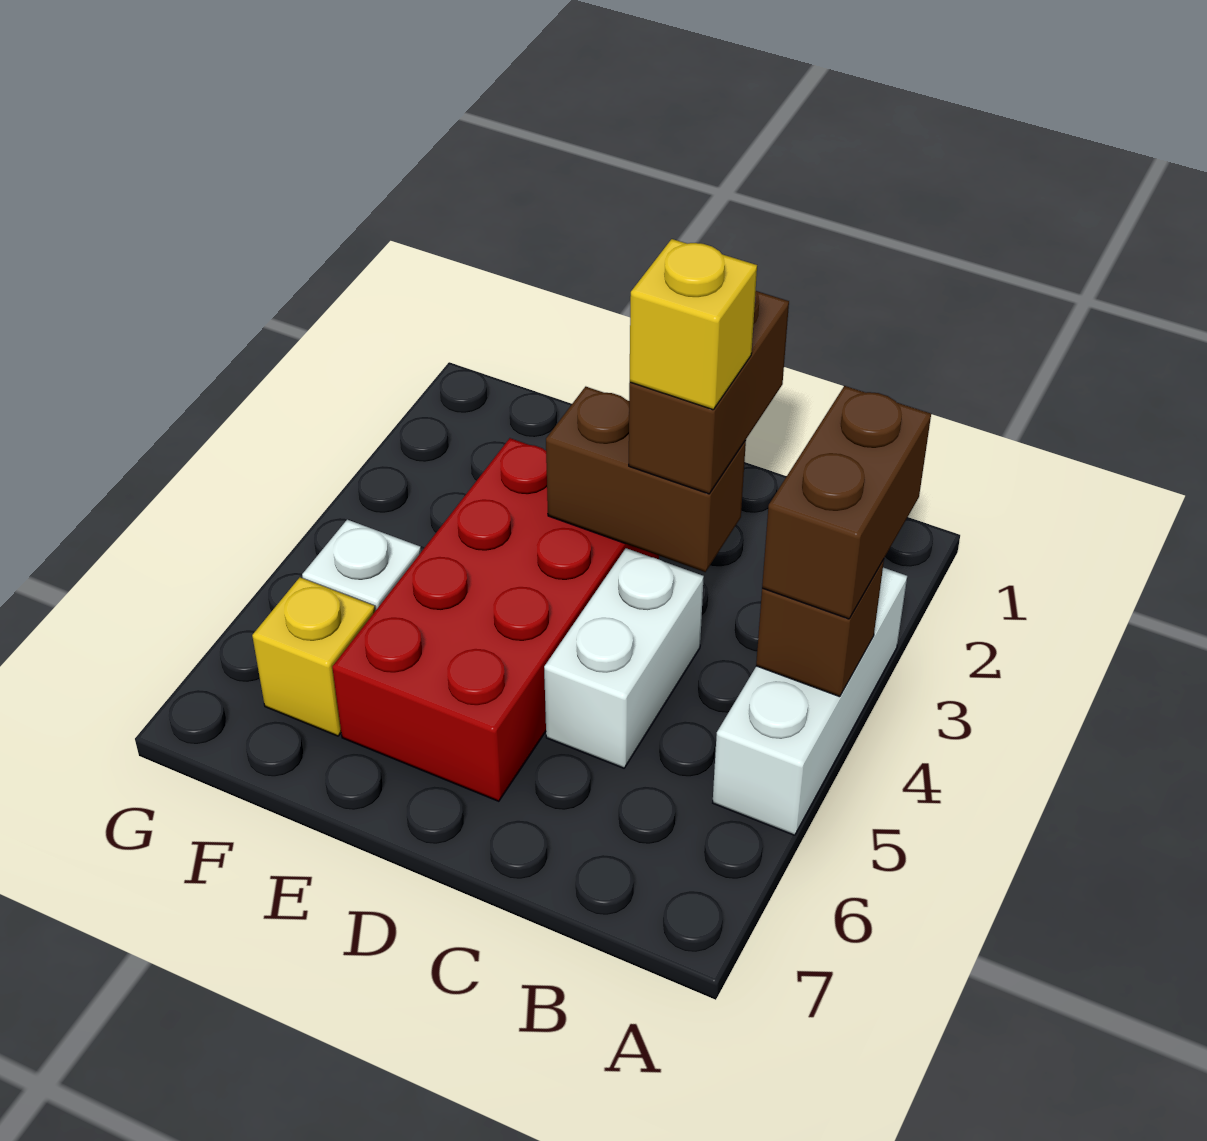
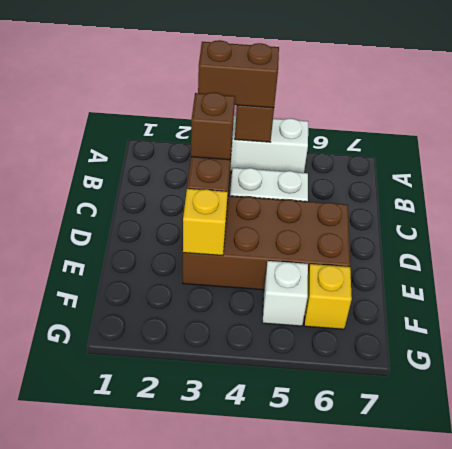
brown brick C2:C3 level 3 -> brown brick C3 level 3
yellow brick C3 level 4 -> yellow brick E3 level 2
red brick D3:E6 level 1 -> brown brick D3:E6 level 1

